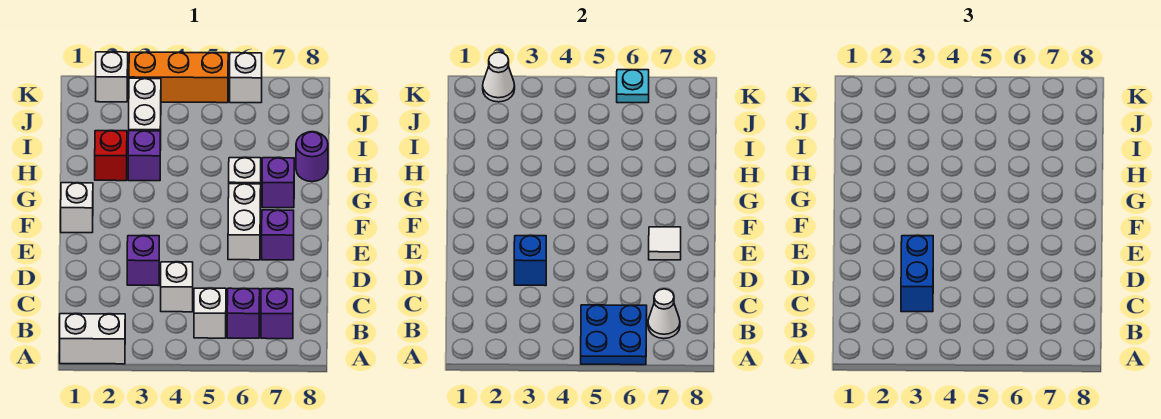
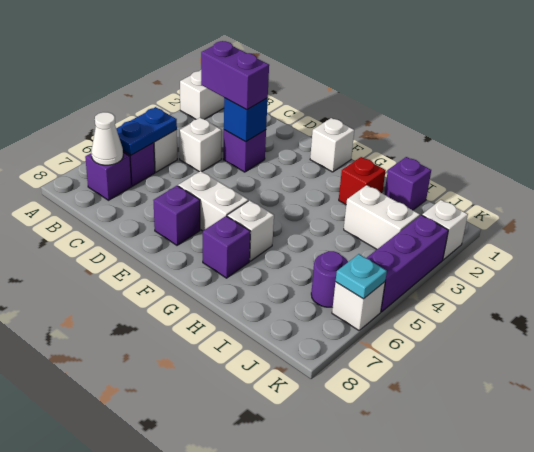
blue plate A5:B6 level 2 -> blue plate B5:B6 level 2
blue brick C3:D3 level 3 -> purple brick C3:D3 level 3
white tile E7 level 2 -> none
purple brick H3 level 1 -> purple brick I1 level 1
purple round brick H8 level 1 -> purple round brick J6 level 1
white cone K2 level 2 -> none
orange brick K3:K5 level 1 -> purple brick K3:K5 level 1

